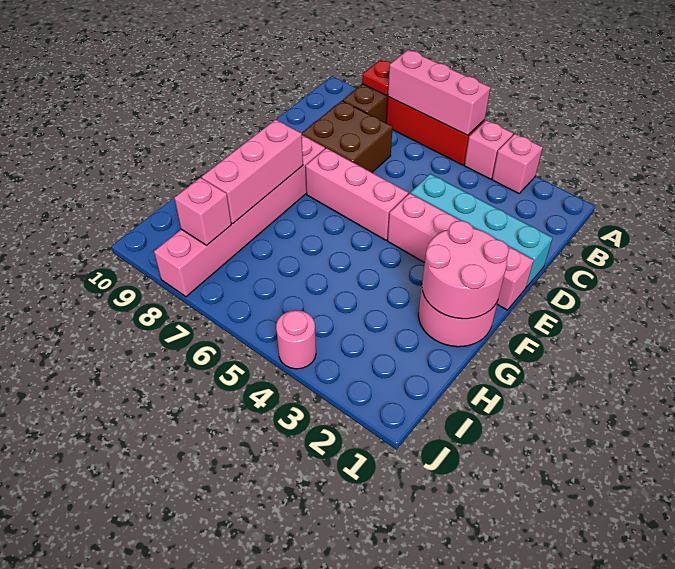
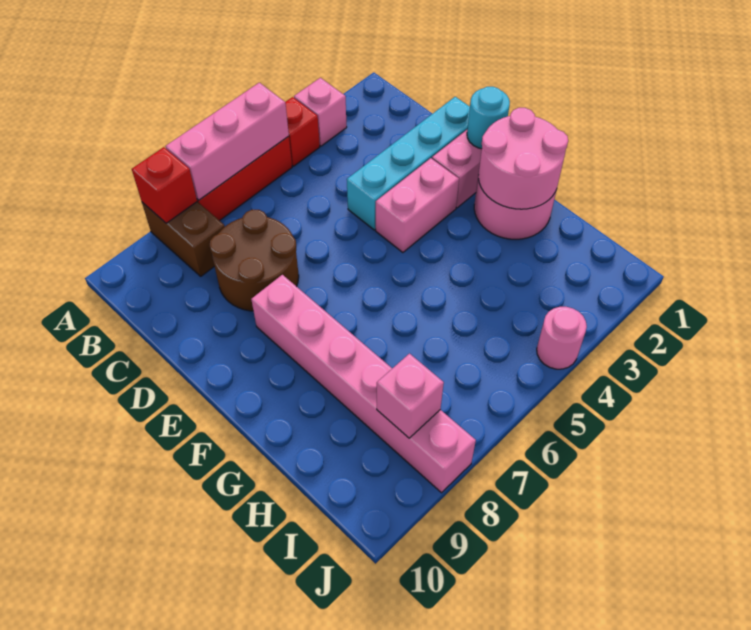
pink brick A4 level 1 -> red brick A4 level 1
red plate A8 level 2 -> red brick A8 level 2
brown brick C7:D8 level 1 -> brown round brick C7:D8 level 1
none -> cyan round brick E1 level 2
pink brick E5:E7 level 1 -> none
pink brick F8:H8 level 2 -> none

